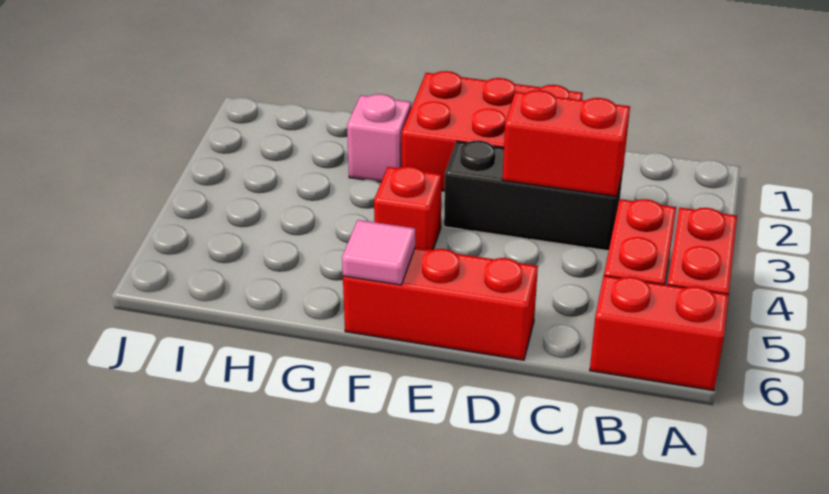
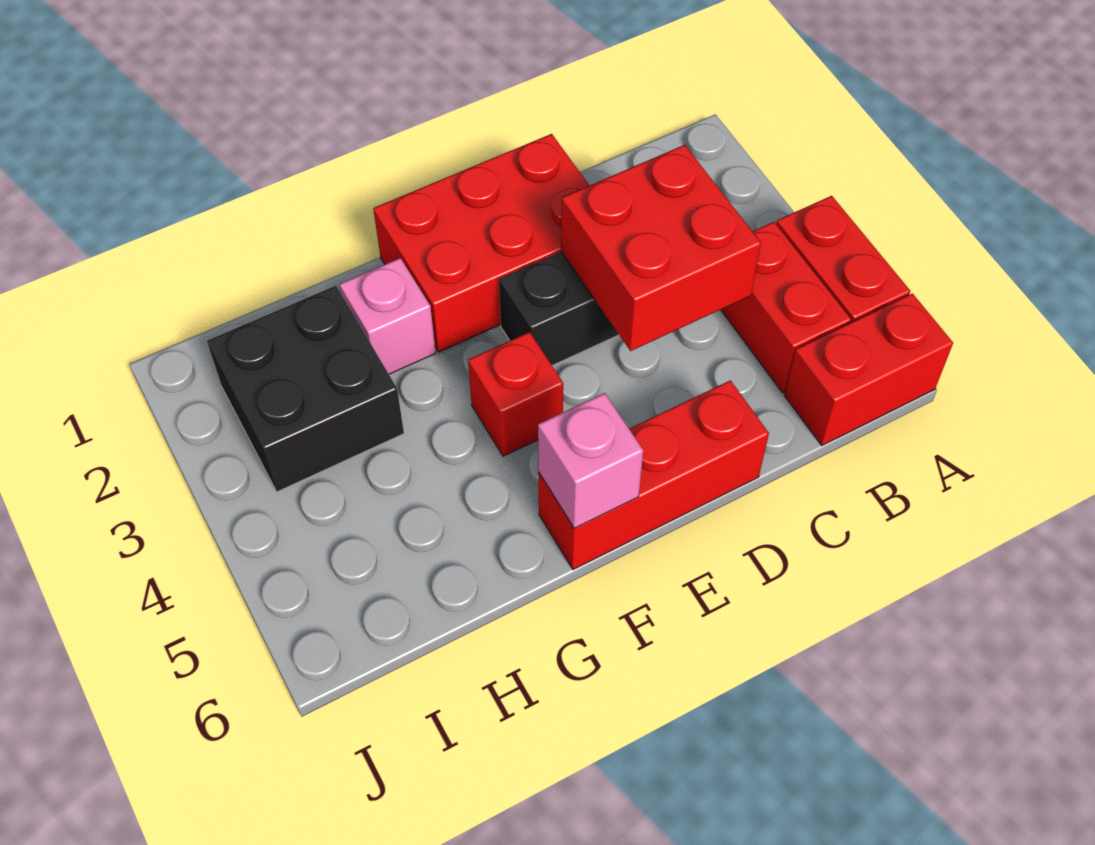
red brick C3:D3 level 2 -> red brick C3:D4 level 2
pink tile F6 level 2 -> pink brick F6 level 2
none -> black brick H2:I3 level 1

